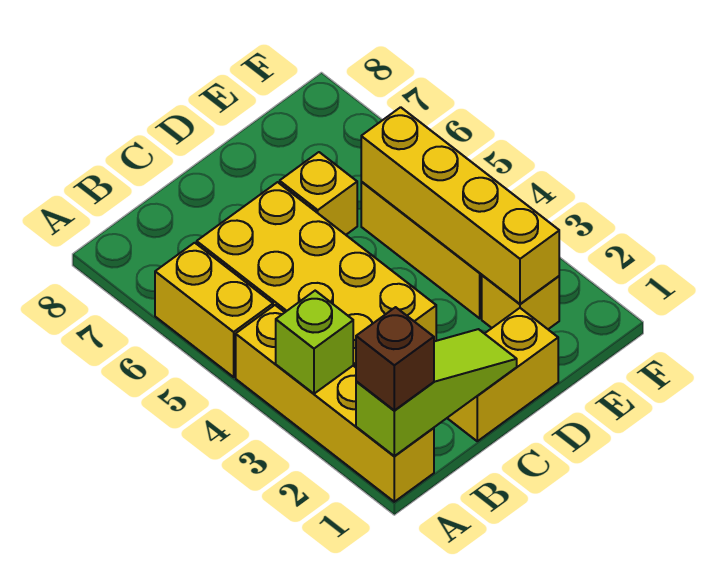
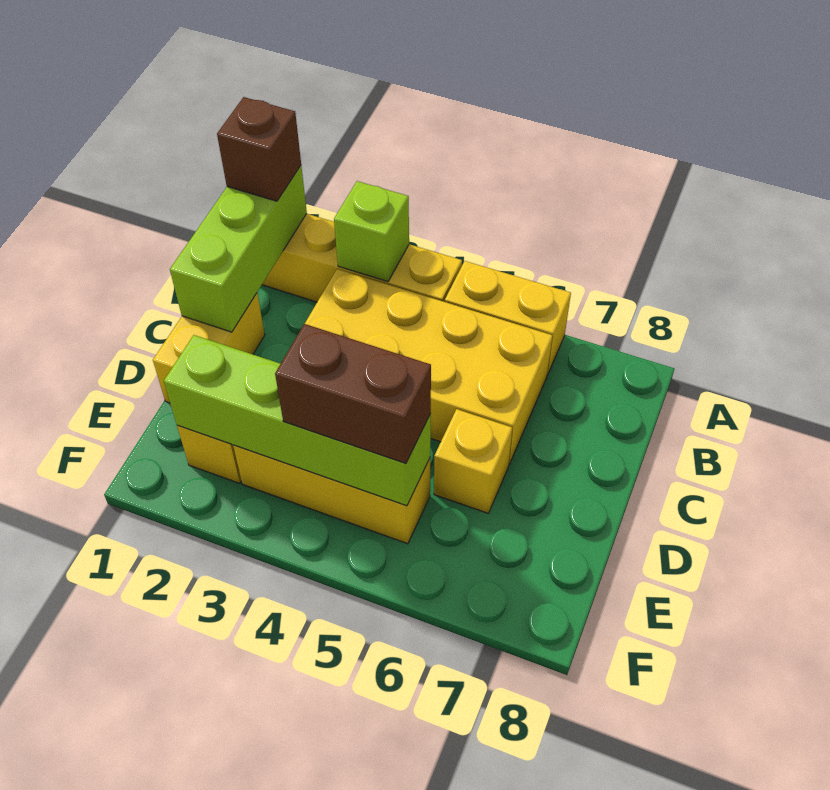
lime slope A1:C1 level 2 top A -> lime brick A1:C1 level 2
yellow brick E2:E5 level 2 -> lime brick E2:E5 level 2
none -> brown brick E4:E5 level 3

